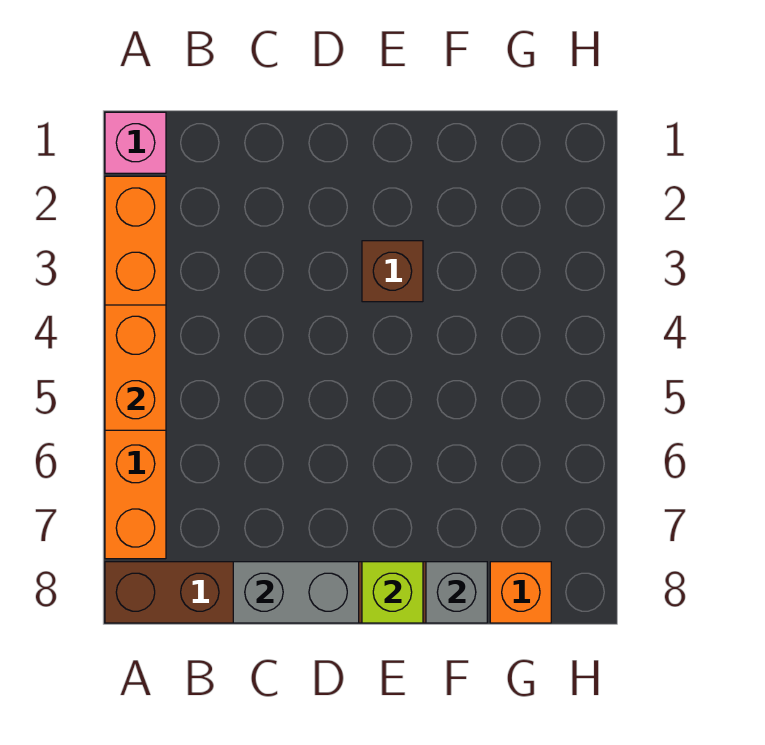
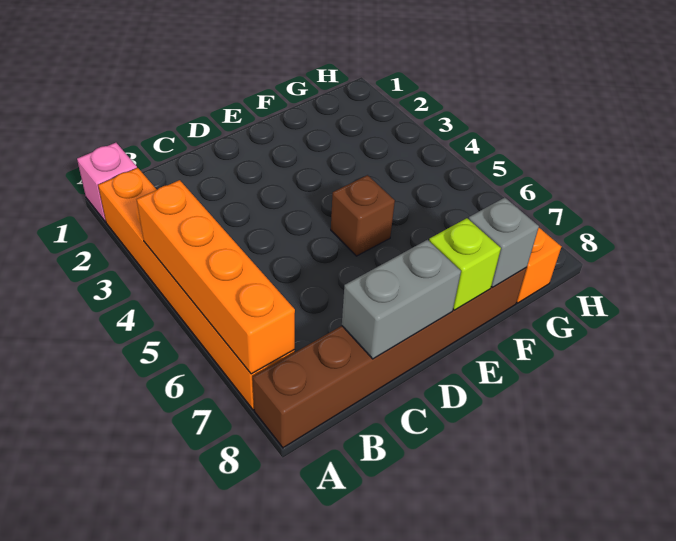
orange brick A4:A5 level 2 -> orange brick A4:A7 level 2
brown brick E3 level 1 -> brown brick E5 level 1

